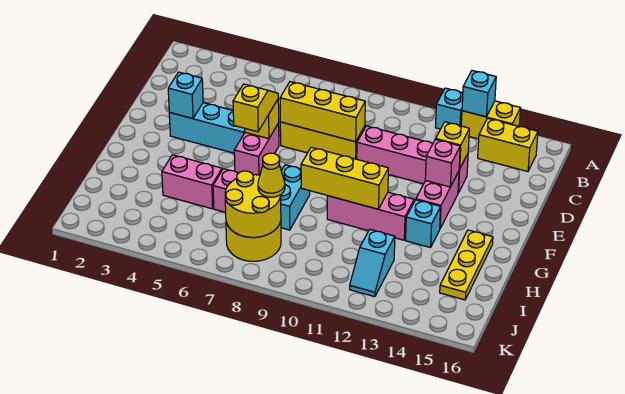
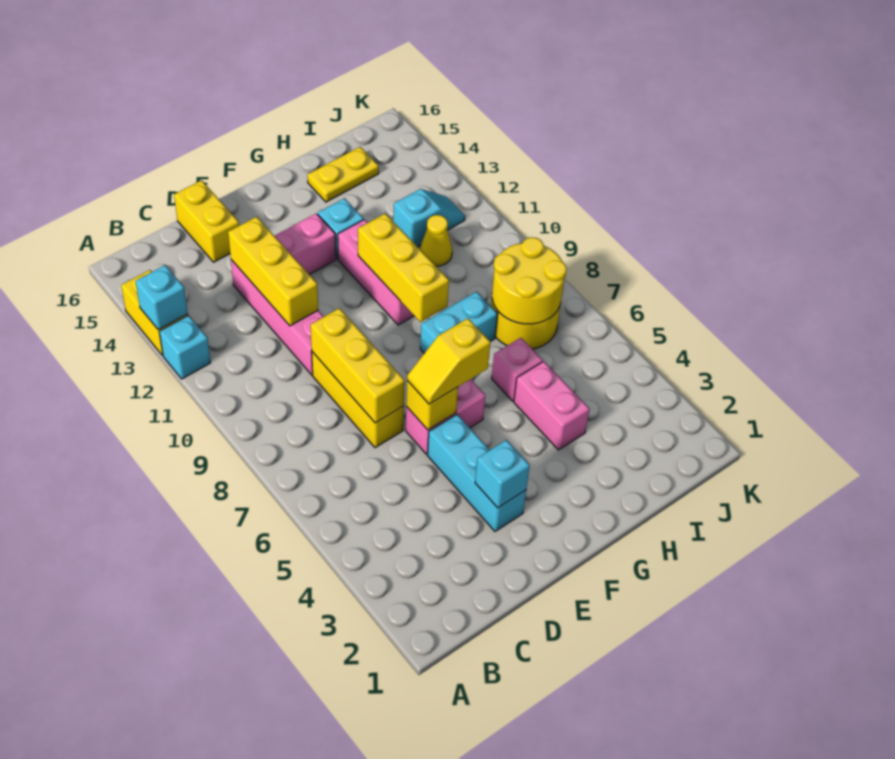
yellow brick B14:B15 level 1 -> yellow brick D15:D16 level 1
yellow brick D13 level 2 -> yellow brick D11:D13 level 2
pink brick E13 level 2 -> none
yellow plate G15:I15 level 1 -> yellow plate H15:I15 level 1
yellow cone I8 level 3 -> yellow cone I11 level 1

